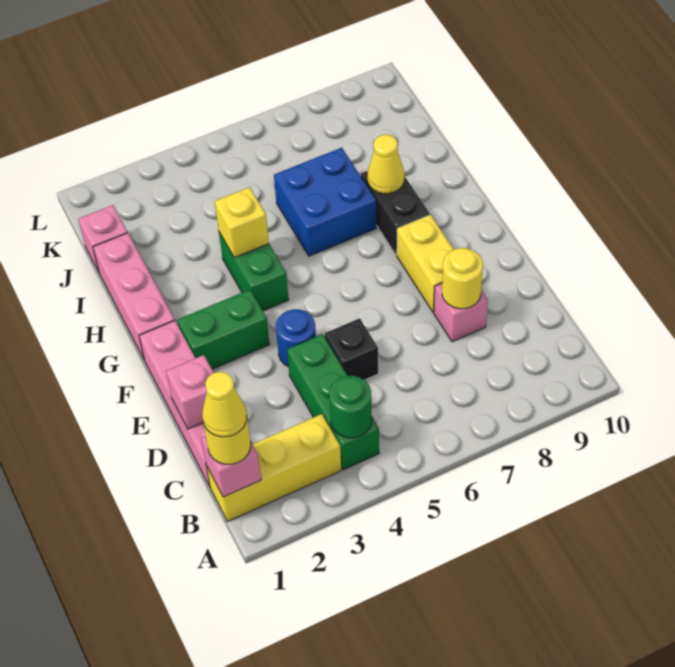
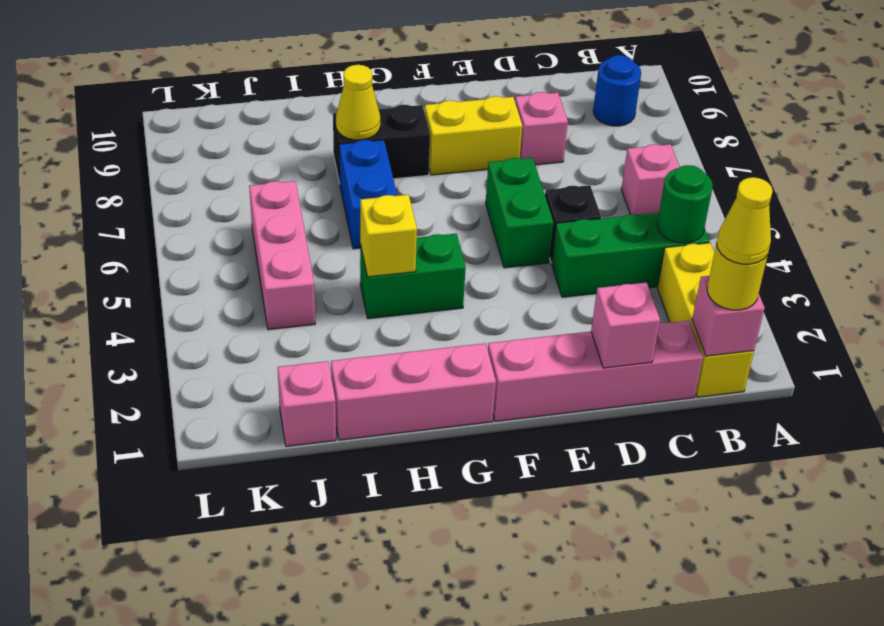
none -> pink brick B6 level 1
yellow round brick D8 level 2 -> none
blue round brick E4 level 1 -> blue round brick B9 level 1
green brick F2:F3 level 1 -> green brick E5:E6 level 1
blue brick H6:I7 level 1 -> blue brick H6:H7 level 1
none -> pink brick J4:J6 level 1

